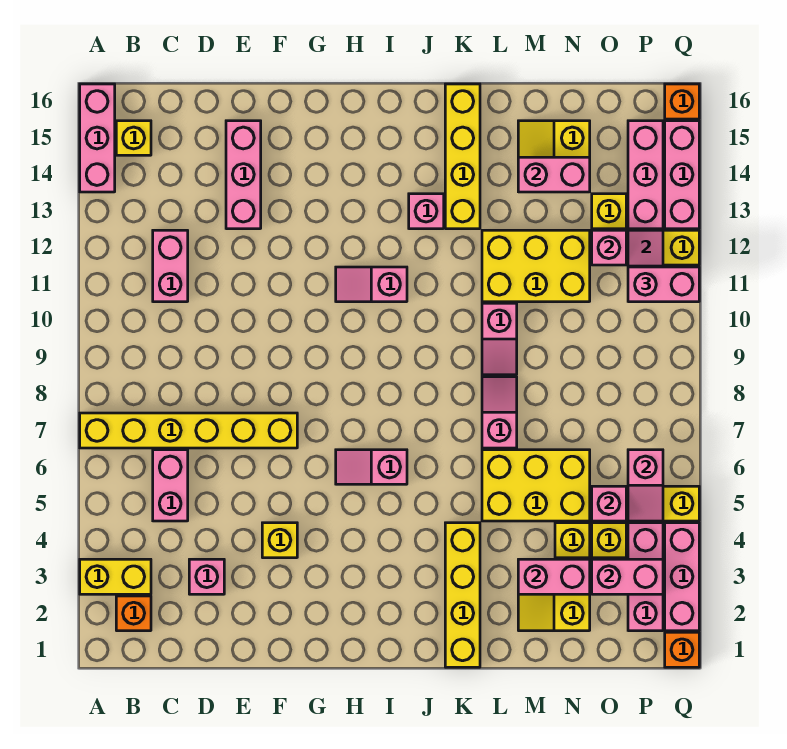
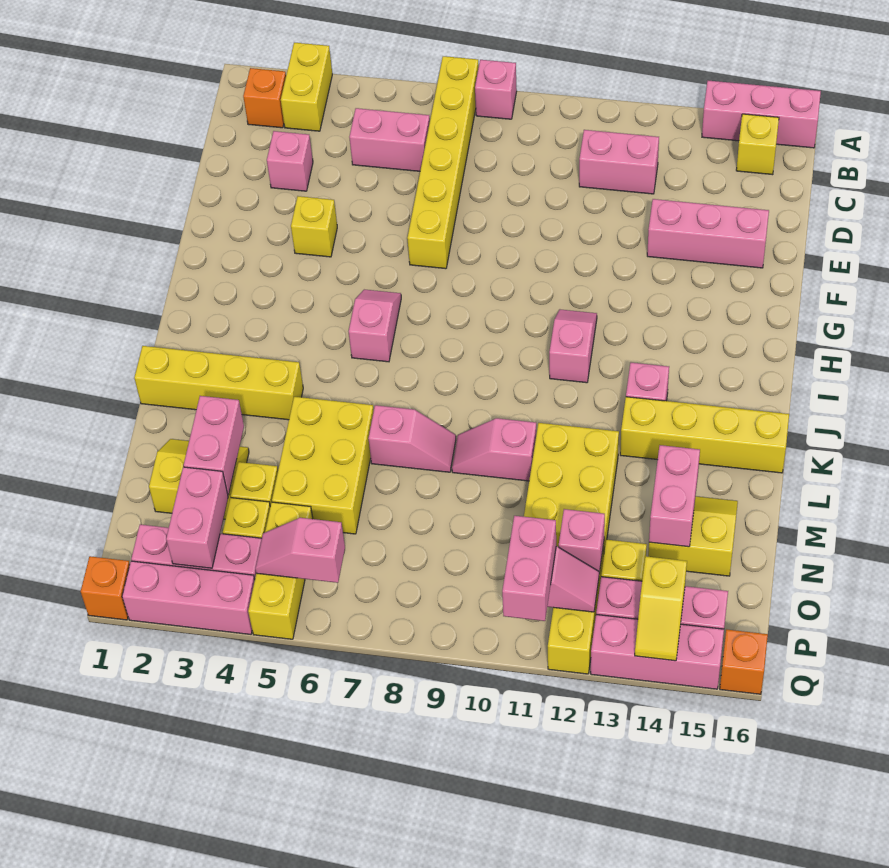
pink brick O5 level 2 -> pink brick A8 level 1
none -> yellow slope P14:Q14 level 2 top P

